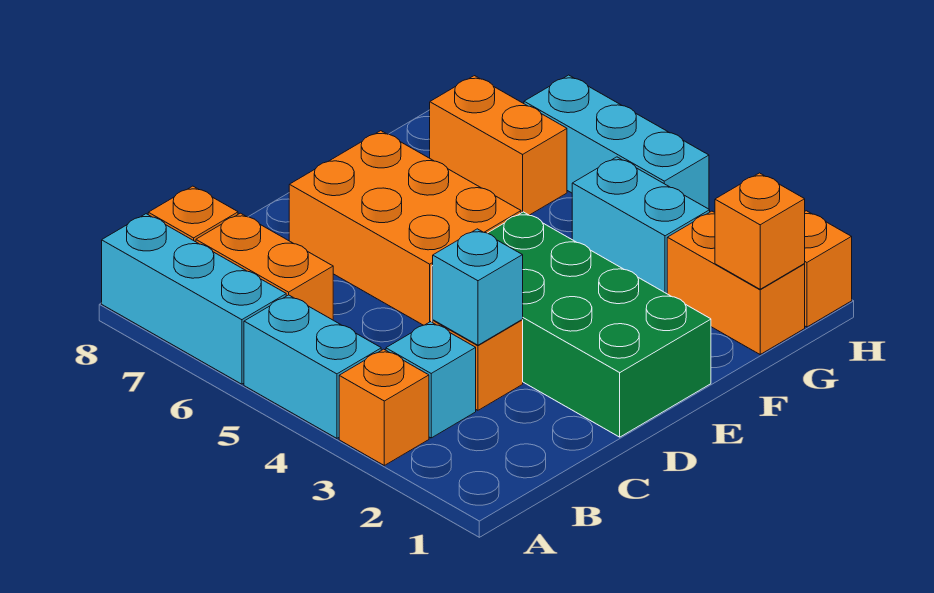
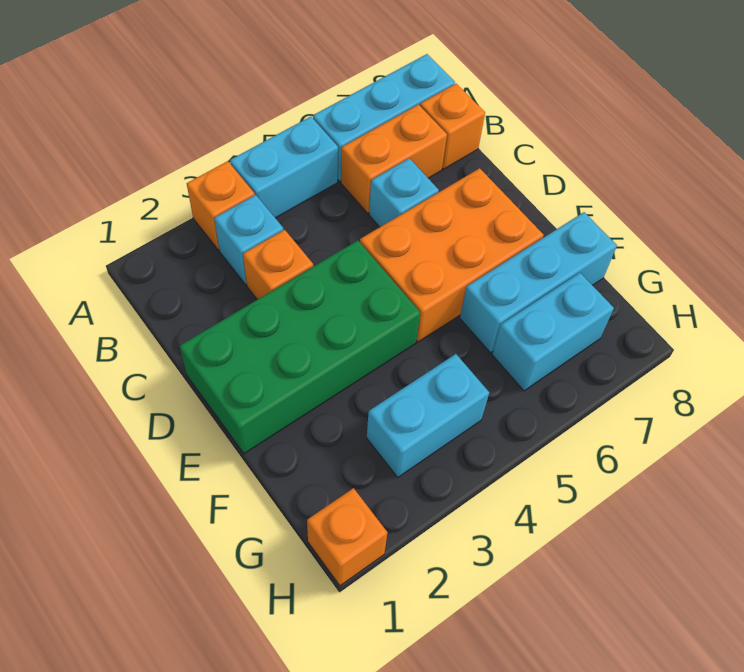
cyan brick C3 level 2 -> cyan brick C6 level 1
orange brick G1:G2 level 1 -> none
orange brick G1 level 2 -> none
orange brick G6:G7 level 1 -> cyan brick G6:G7 level 1
cyan brick H4:H6 level 1 -> cyan brick F6:F8 level 1

